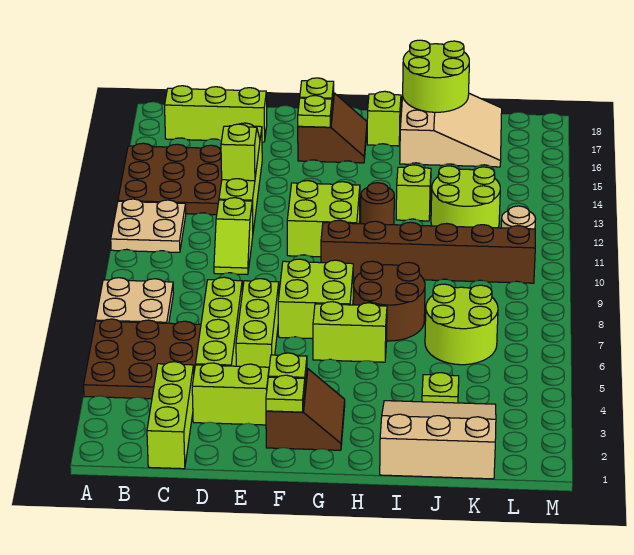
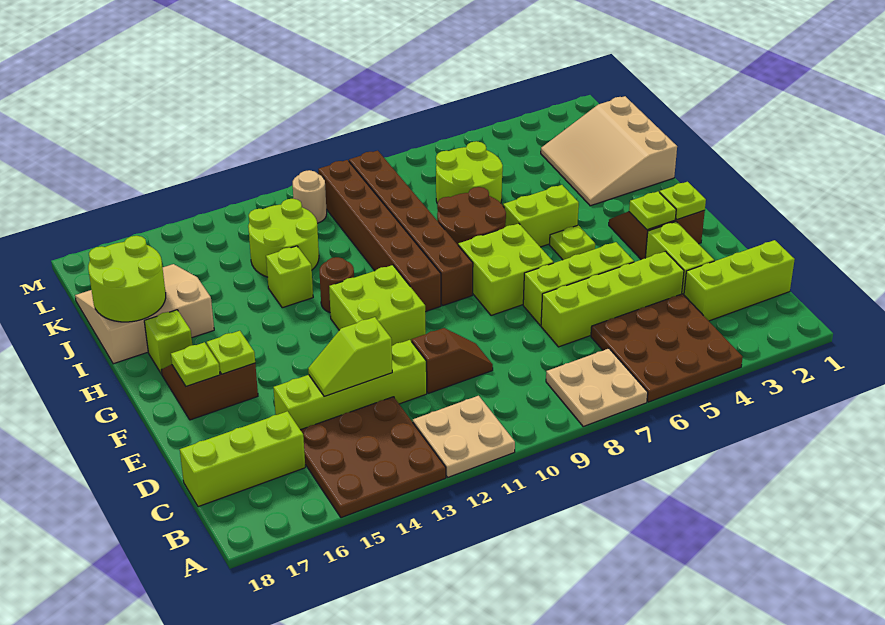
lime brick B17:D17 level 1 -> lime brick C16:C18 level 1
lime slope D10:D11 level 1 top 11 -> brown slope D10:D11 level 1 top 11
lime brick G6:H6 level 1 -> lime brick H5:H6 level 1
none -> brown brick G9:L9 level 1
lime plate J4 level 1 -> lime plate G5 level 1

